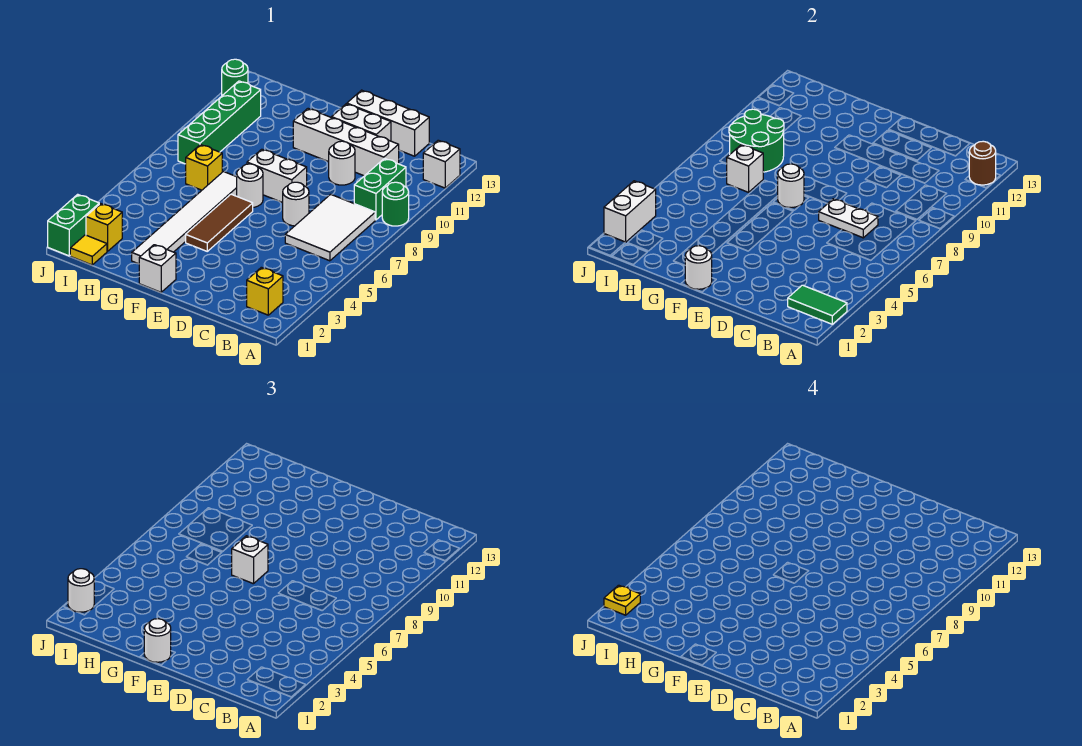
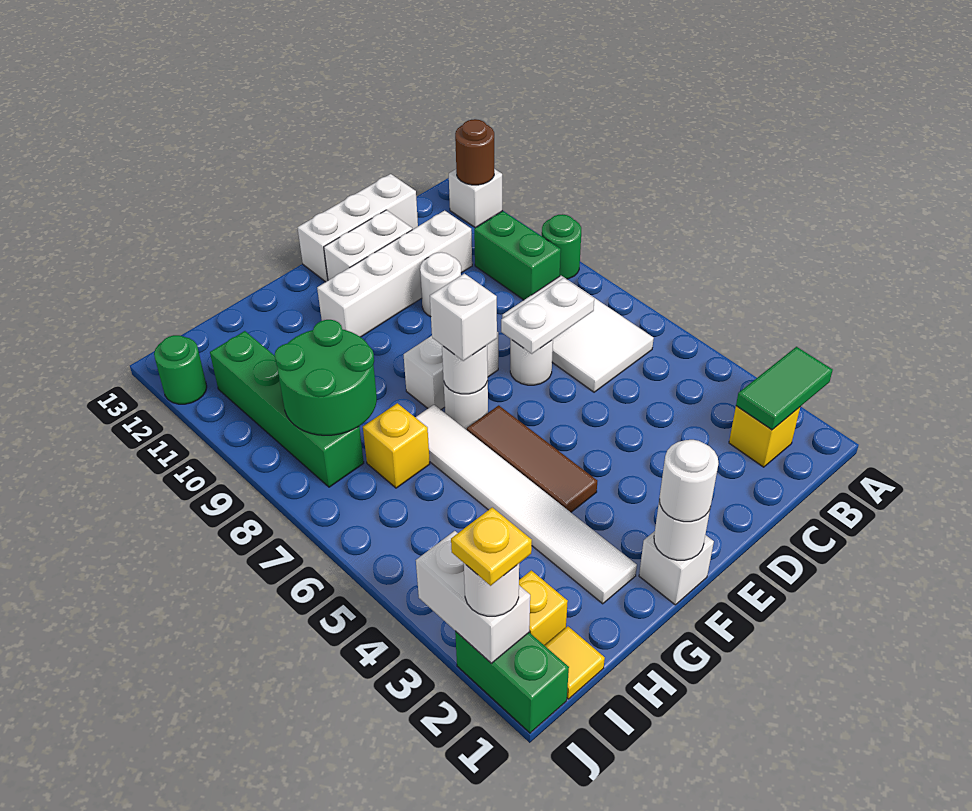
white brick H7 level 2 -> none

